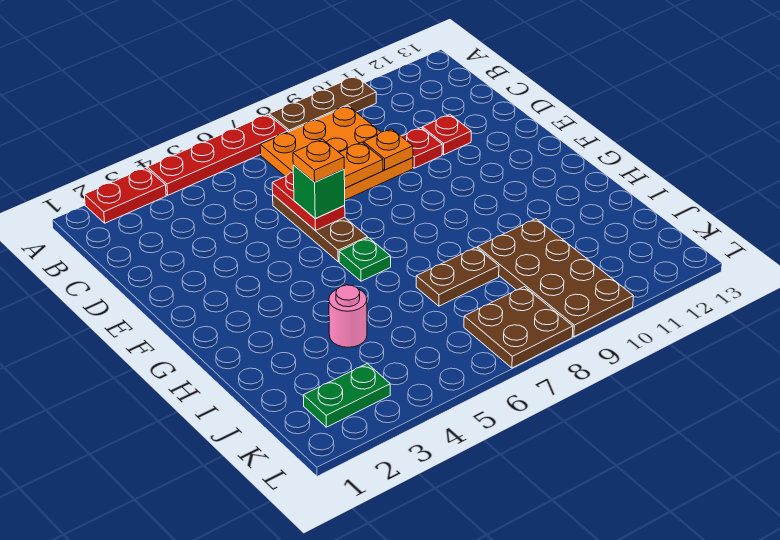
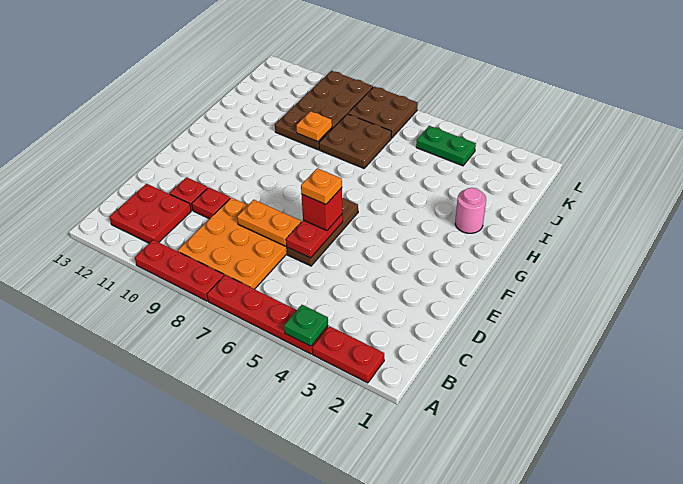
brown plate A8:A10 level 1 -> red plate A8:A10 level 1
none -> red plate B11:C12 level 1
orange plate D9 level 2 -> orange plate I9 level 2
green brick E6 level 3 -> red brick E6 level 3
green plate G6 level 1 -> green plate A4 level 2
pink round brick I4 level 1 -> pink round brick H2 level 1
brown plate I7:I8 level 1 -> brown plate I7:J8 level 1
green plate K2:K3 level 1 -> green plate K4:K5 level 1

